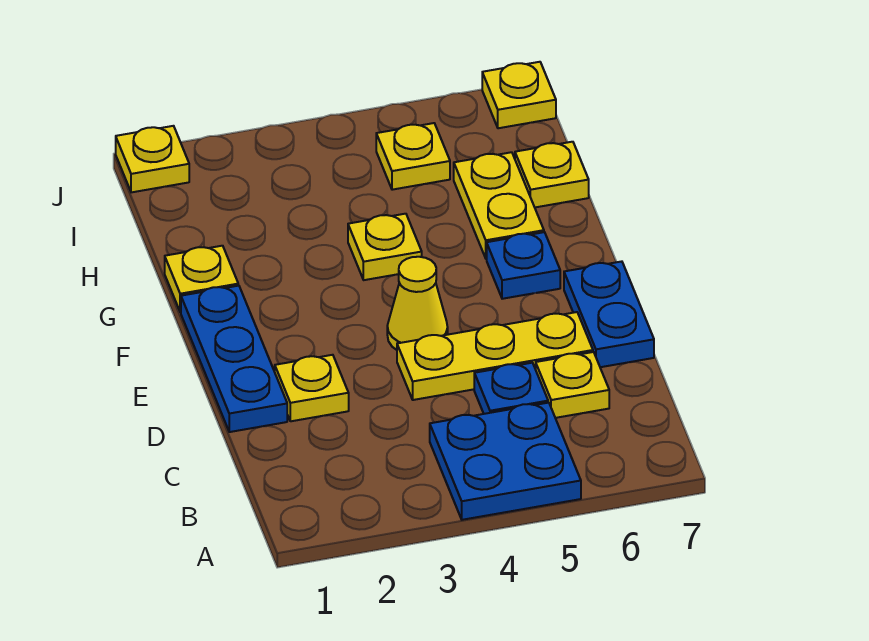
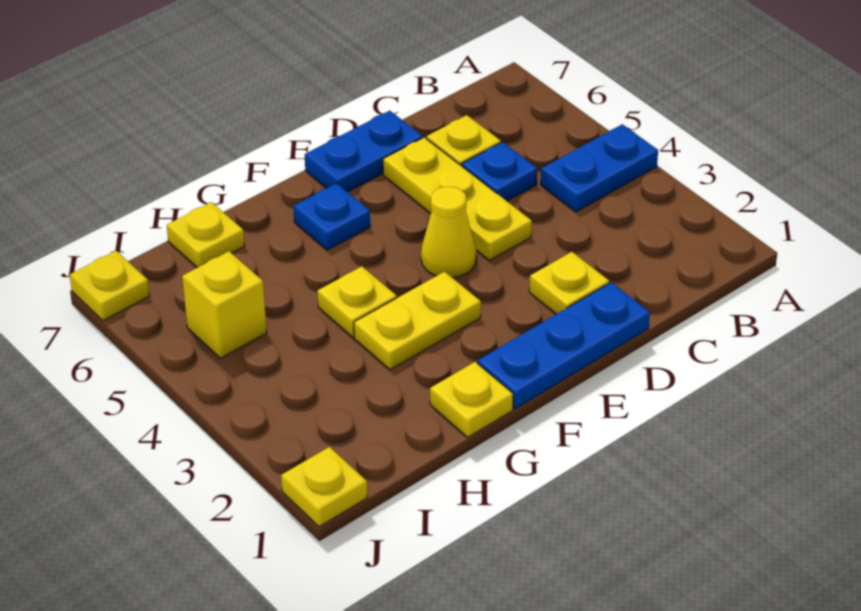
blue plate A4:B5 level 1 -> blue plate A4:B4 level 1
yellow plate G6:H6 level 1 -> yellow plate F3:G3 level 1
yellow plate I5 level 1 -> yellow brick I5 level 1

